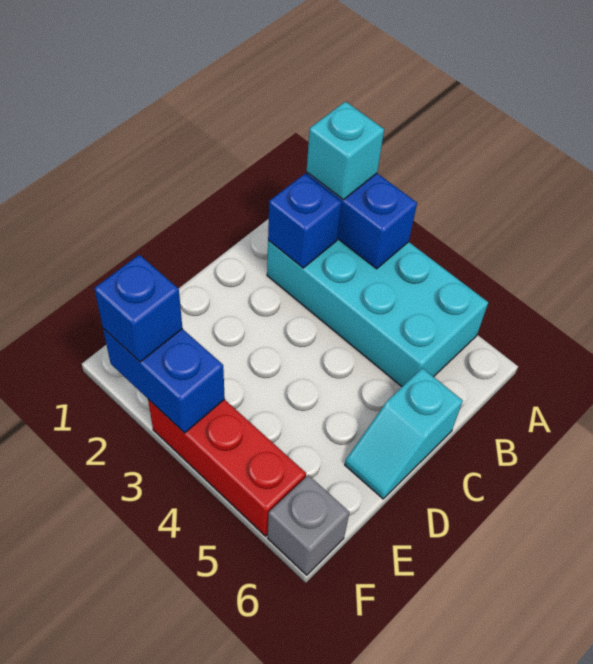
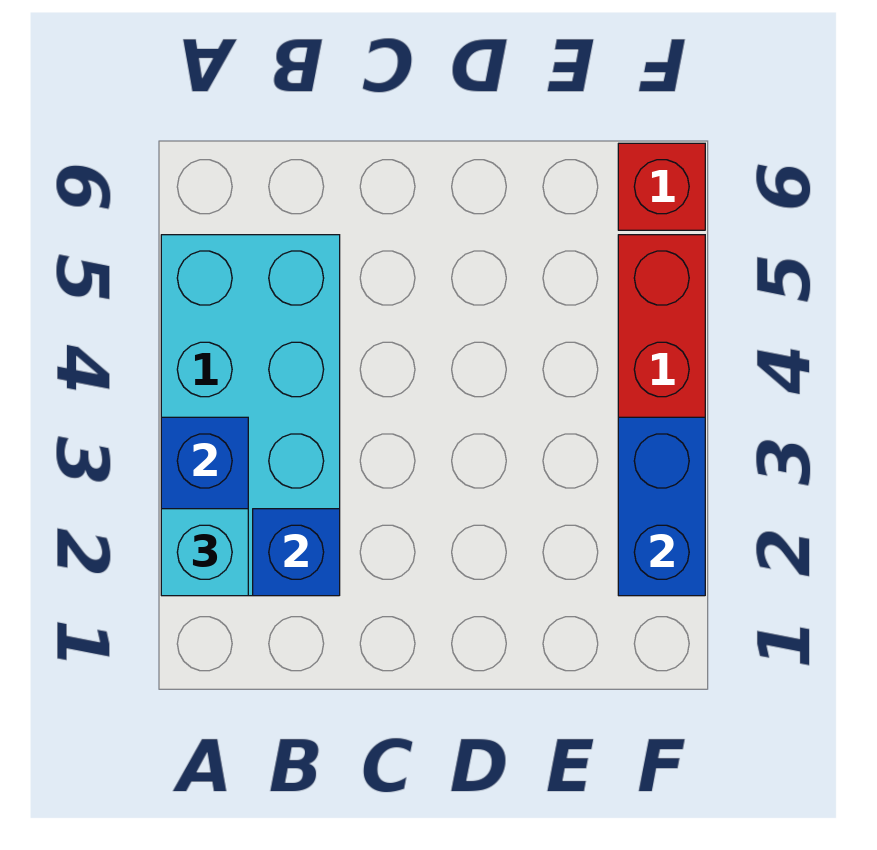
cyan slope C6:D6 level 1 top C -> none
blue brick F2 level 3 -> none
grey brick F6 level 1 -> red brick F6 level 1

